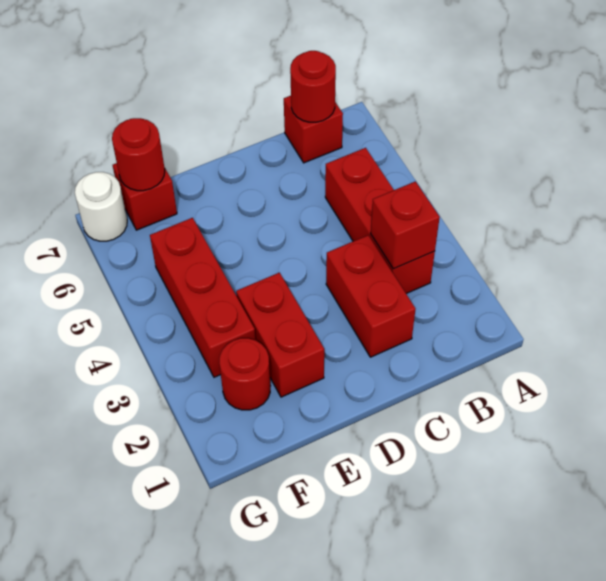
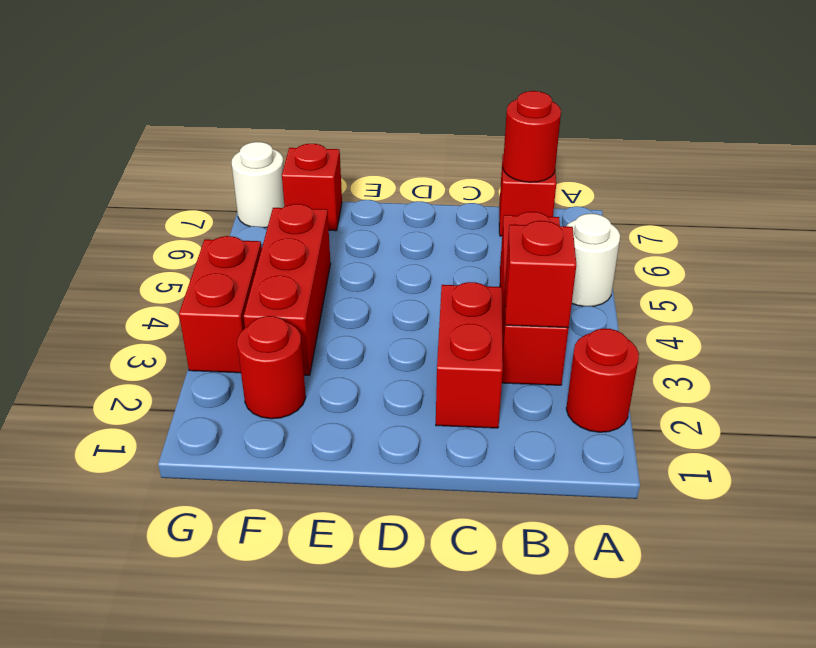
none -> white round brick A5 level 1
red brick E2:E3 level 1 -> red brick G3:G4 level 1
red round brick F7 level 2 -> red round brick A2 level 1

